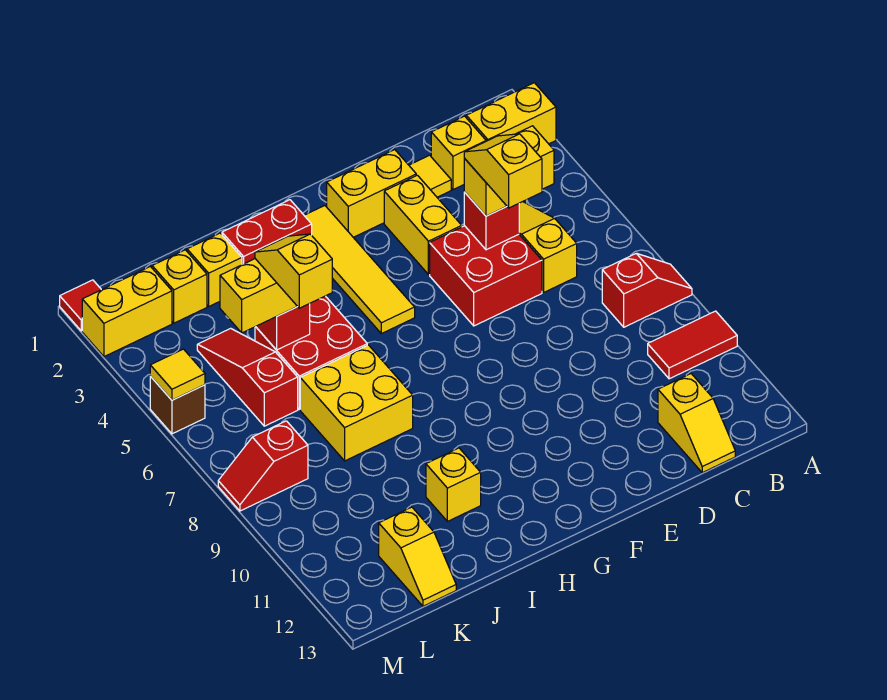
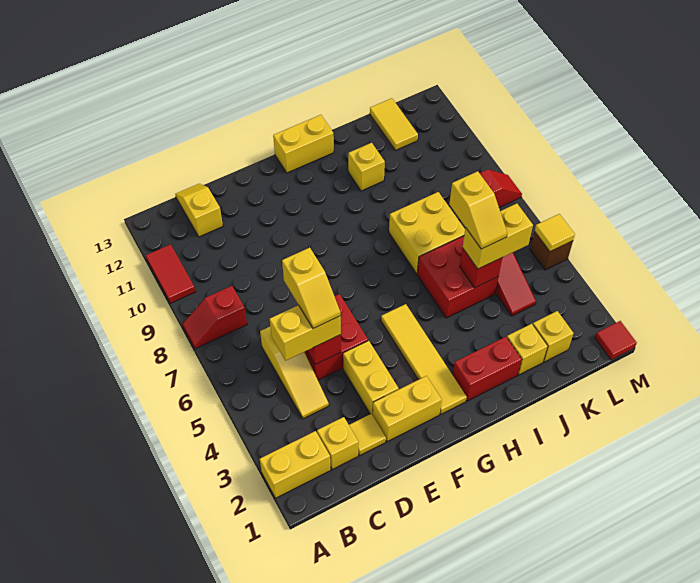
red tile A10:B10 level 1 -> red tile A10:A11 level 1
yellow slope K12:K13 level 1 top 12 -> yellow tile K12:K13 level 1
yellow brick L2:M2 level 1 -> yellow brick G13:H13 level 1

